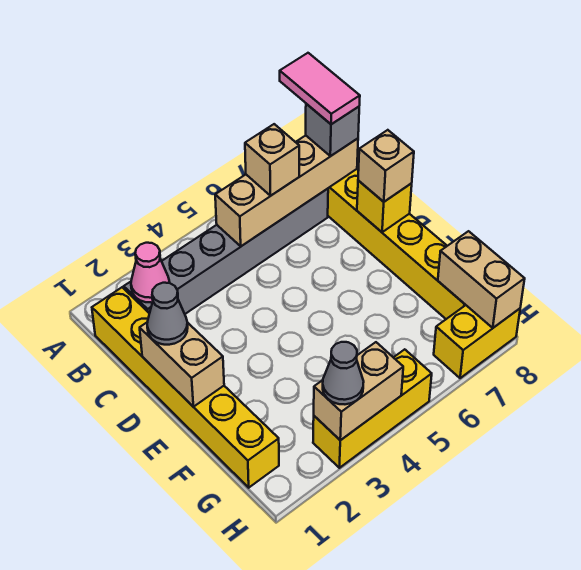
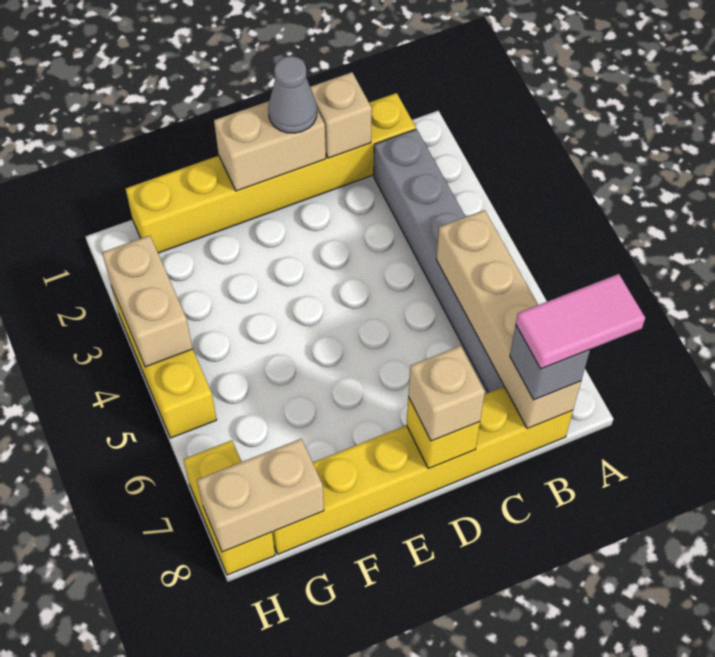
pink cone B2 level 2 -> none
tan brick B6 level 3 -> tan brick C1 level 2
grey cone H3 level 3 -> none

